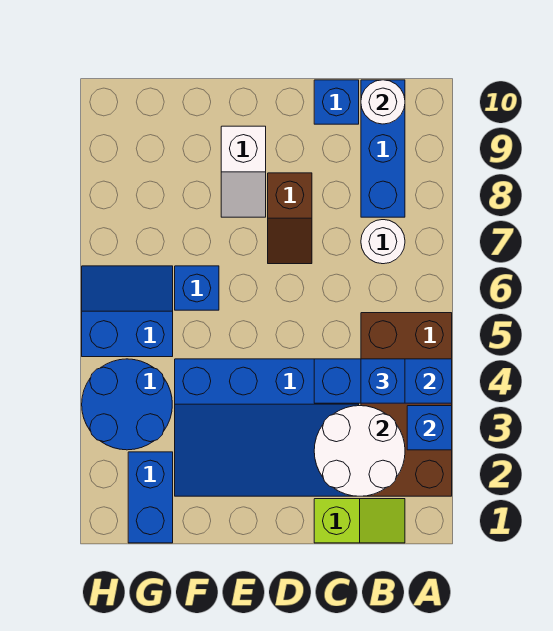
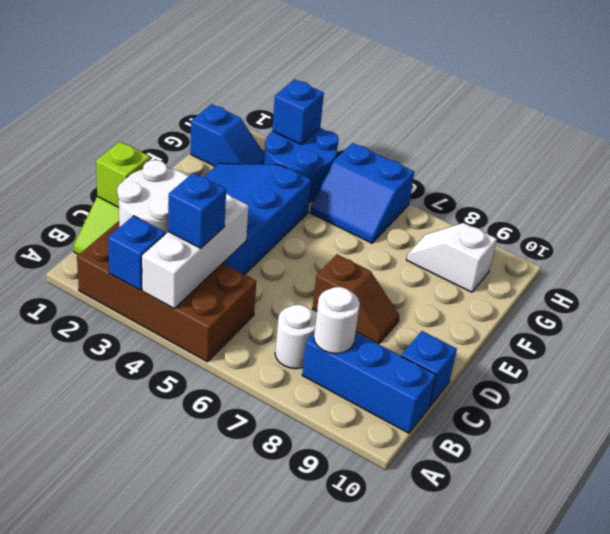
blue brick A4:C4 level 2 -> white brick A4:C4 level 2
white round brick B10 level 2 -> white round brick B8 level 2
none -> lime brick C1 level 2
brown slope D7:D8 level 1 top 8 -> brown slope D7:D8 level 1 top 7
white slope E8:E9 level 1 top 9 -> white slope G8:G9 level 1 top 9
blue brick F6 level 1 -> blue brick H3 level 2
blue brick G1:G2 level 1 -> blue slope G1:G2 level 1 top 1
blue slope G5:H6 level 1 top 5 -> blue slope G5:H6 level 1 top H

